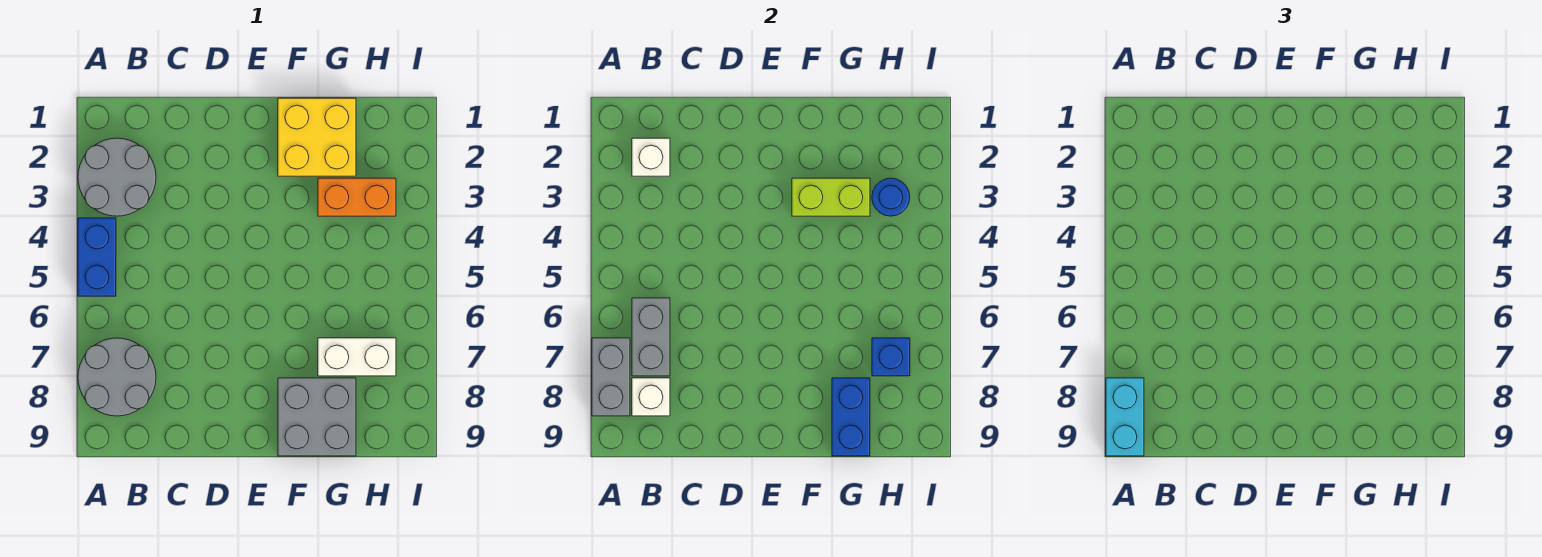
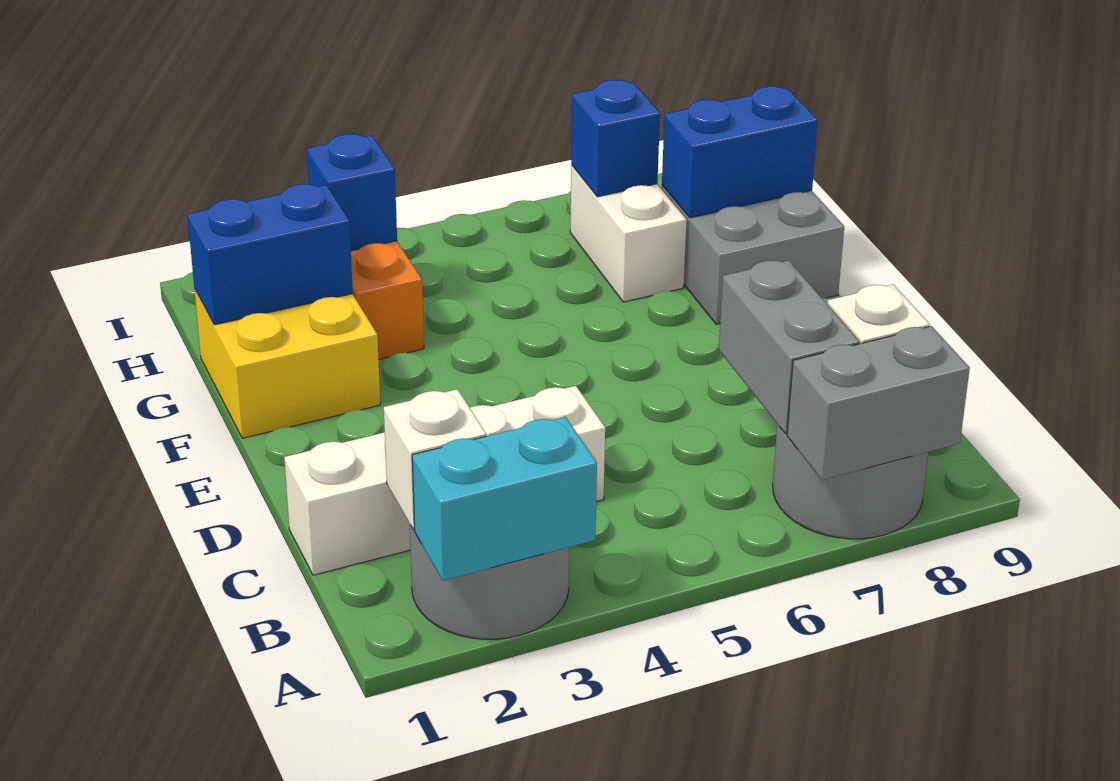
blue brick A4:A5 level 1 -> blue brick G1:G2 level 2
cyan brick A8:A9 level 3 -> cyan brick A2:A3 level 2
grey brick B6:B7 level 2 -> grey brick B7:C7 level 2
none -> white brick C1:C4 level 1
lime brick F3:G3 level 2 -> none
blue round brick H3 level 2 -> blue brick H3 level 2

